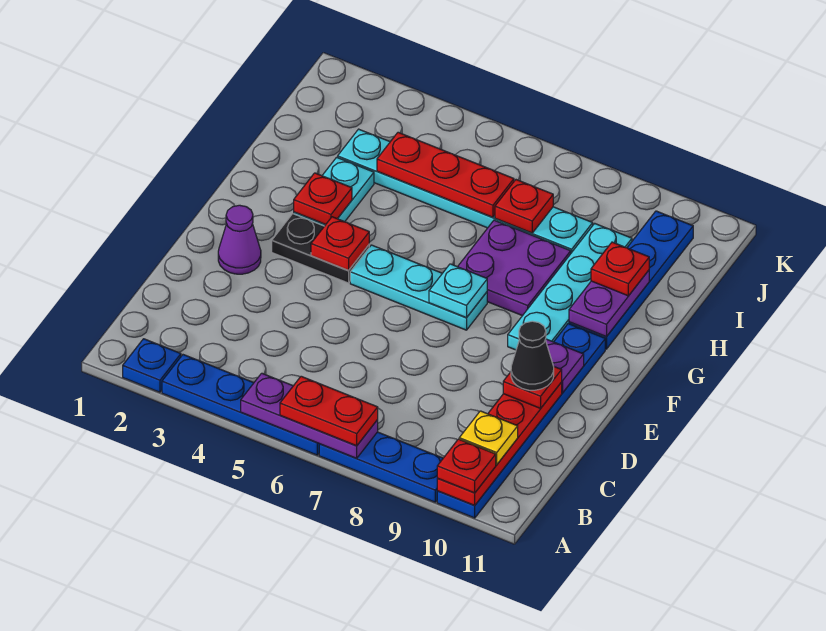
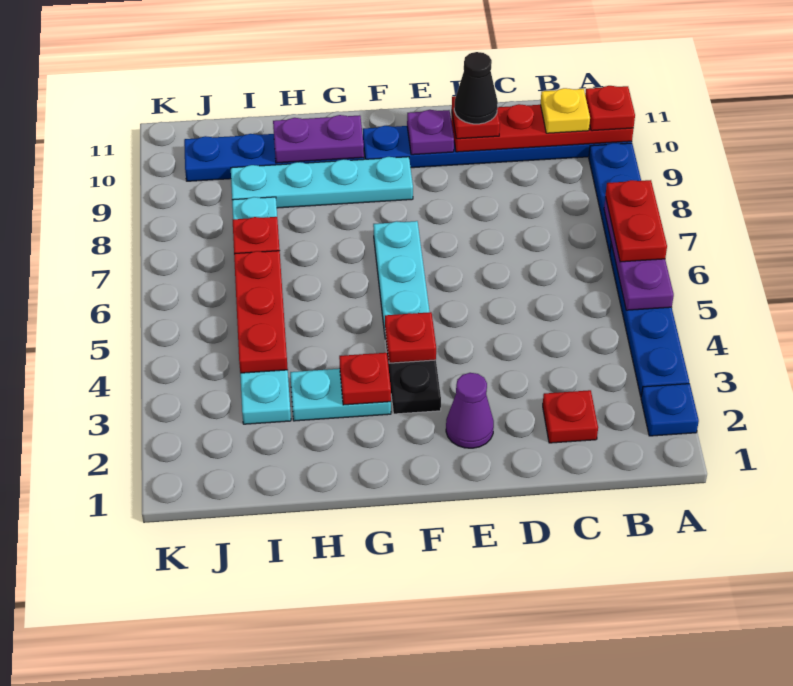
cyan plate F7 level 2 -> none
purple plate G7:H8 level 1 -> none
red plate H10 level 3 -> red plate C2 level 1

